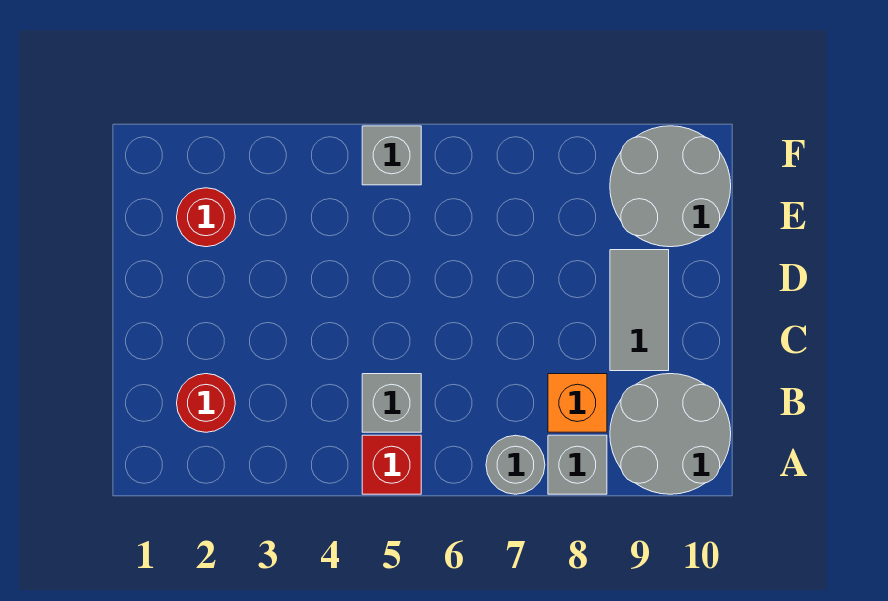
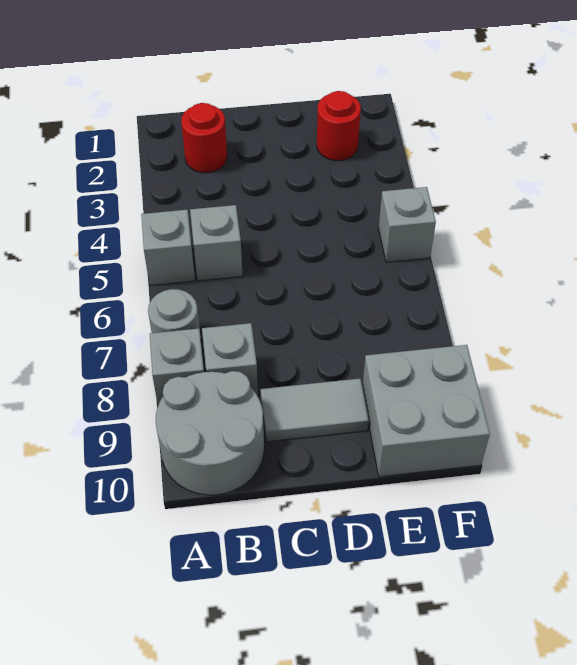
red brick A5 level 1 -> grey brick A5 level 1
orange brick B8 level 1 -> grey brick B8 level 1
grey round brick E9:F10 level 1 -> grey brick E9:F10 level 1

